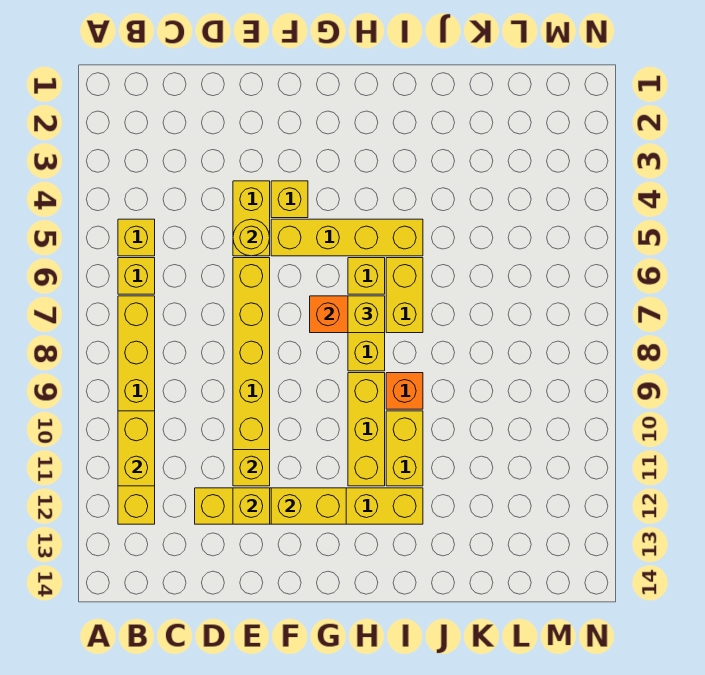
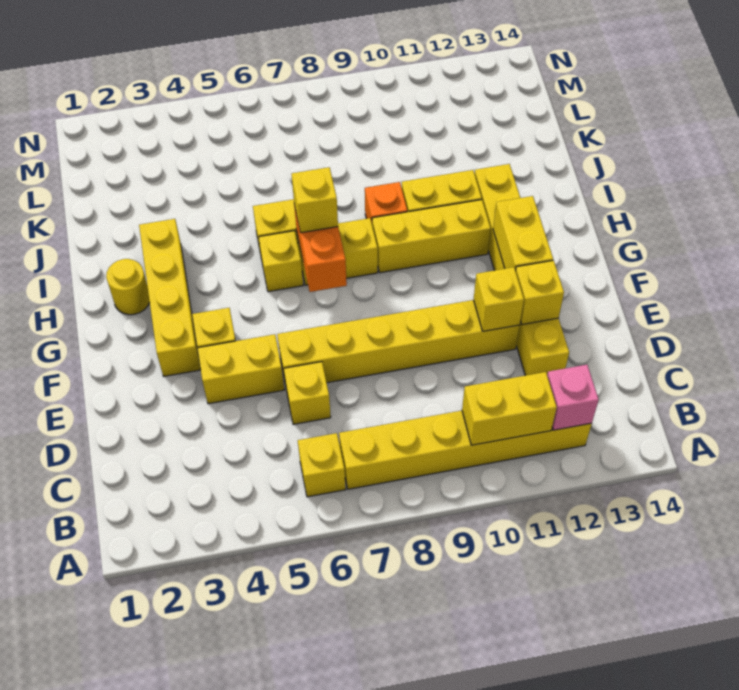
yellow brick B5 level 1 -> yellow brick D6 level 1
none -> pink brick B12 level 2
yellow round brick E5 level 2 -> yellow round brick H2 level 1
yellow brick F5:I5 level 1 -> yellow brick F3:I3 level 1

